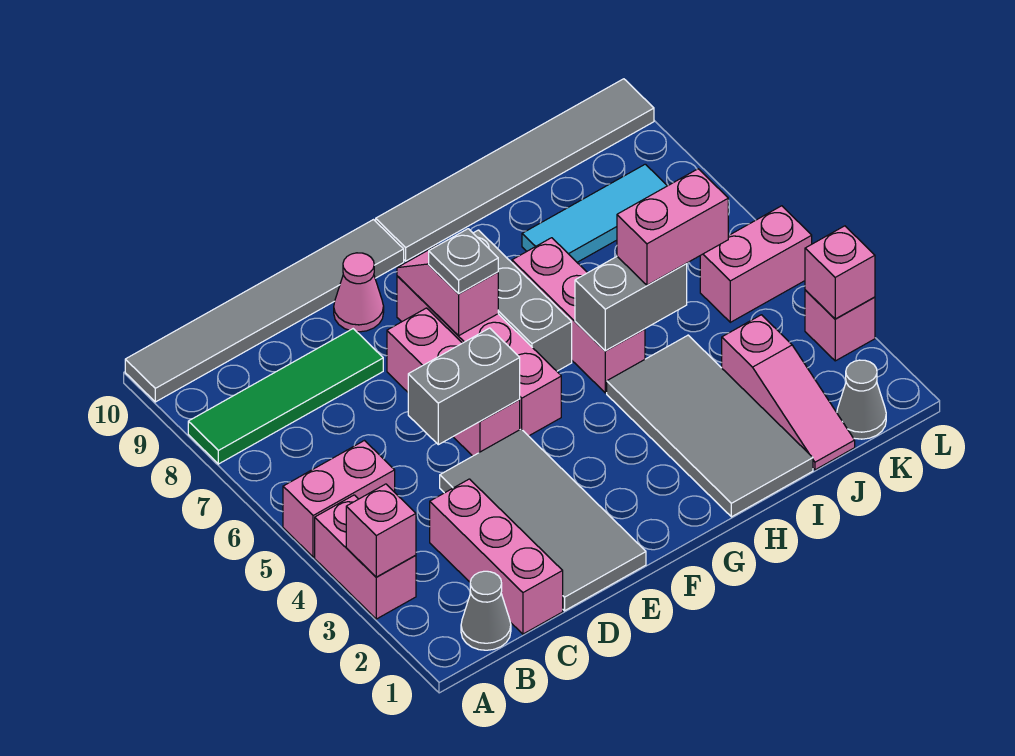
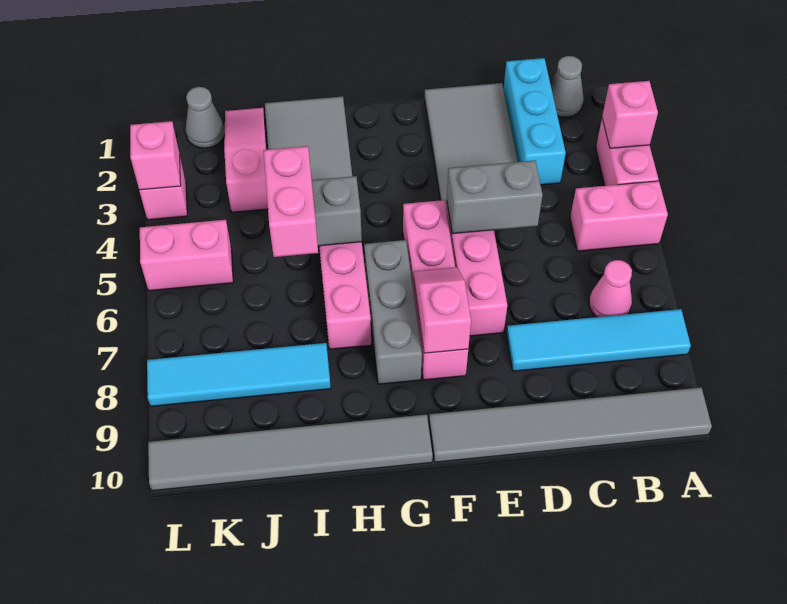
green tile A8:D8 level 1 -> cyan tile A8:D8 level 1
pink brick C1:C3 level 1 -> cyan brick C1:C3 level 1
pink cone E9 level 1 -> pink cone B7 level 1
pink slope F7:F8 level 2 top 7 -> pink slope F7:F8 level 2 top 8
grey plate F7 level 3 -> none
pink brick I5:J5 level 3 -> pink brick I5:I6 level 3
cyan tile I8:K8 level 1 -> cyan tile I8:L8 level 1

